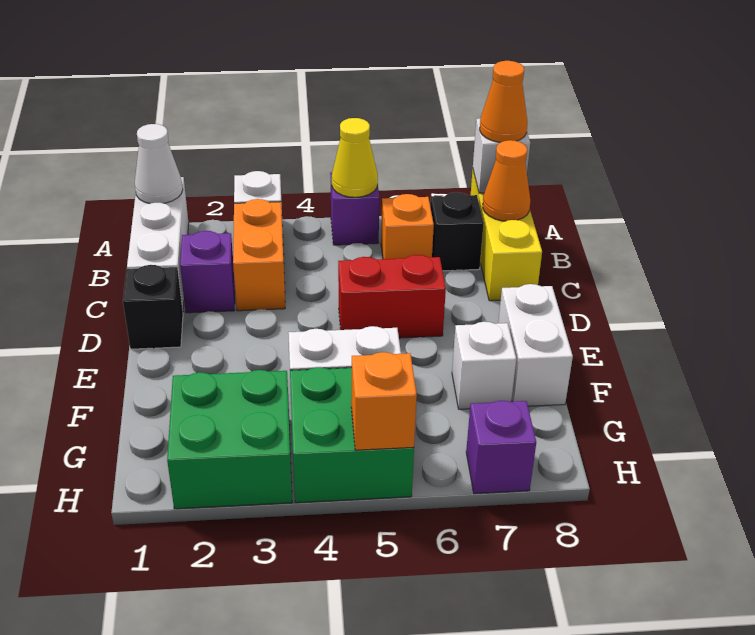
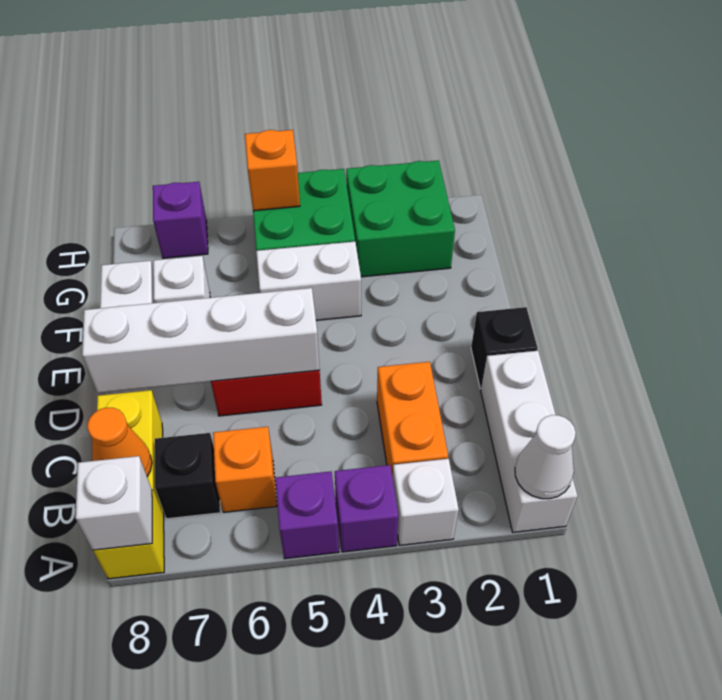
yellow cone A5 level 2 -> none
orange cone A8 level 3 -> none
purple brick C2 level 1 -> purple brick A4 level 1
none -> white brick D5:D8 level 2

